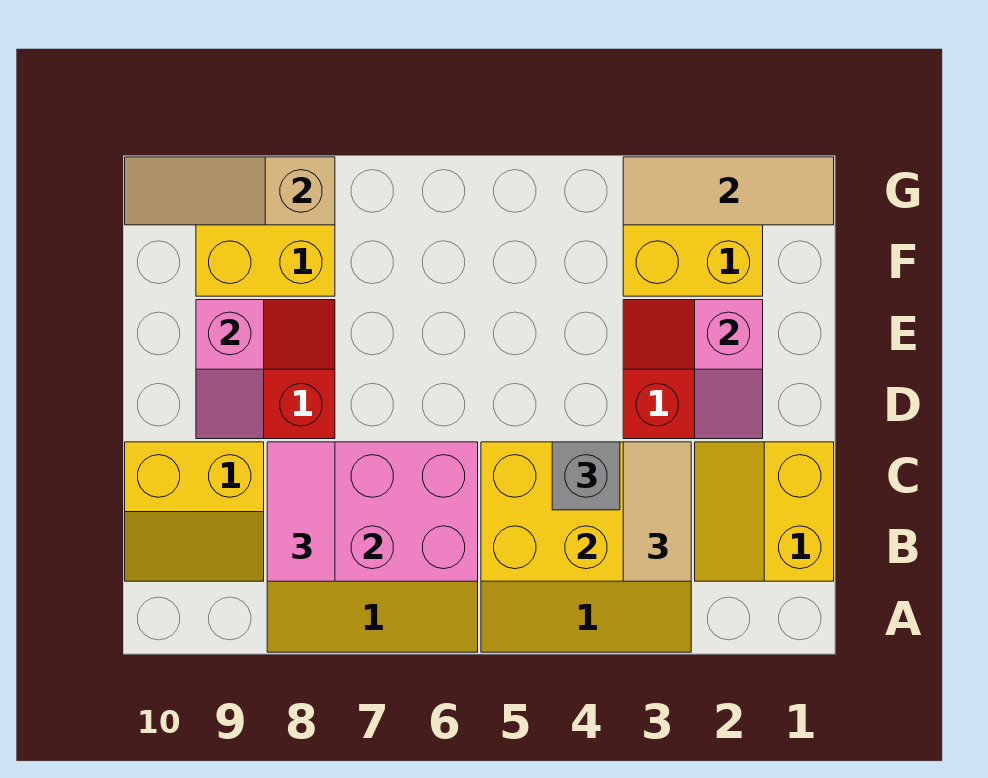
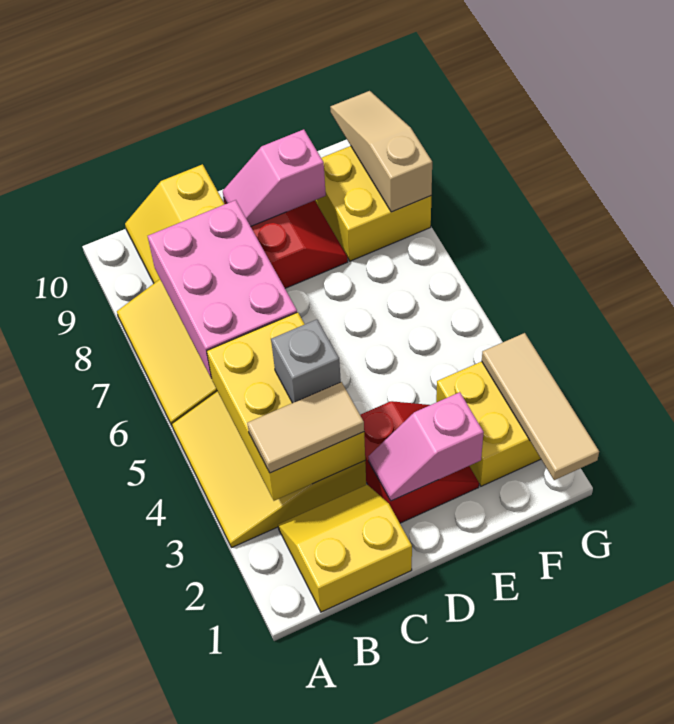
pink tile B8:C8 level 3 -> none

